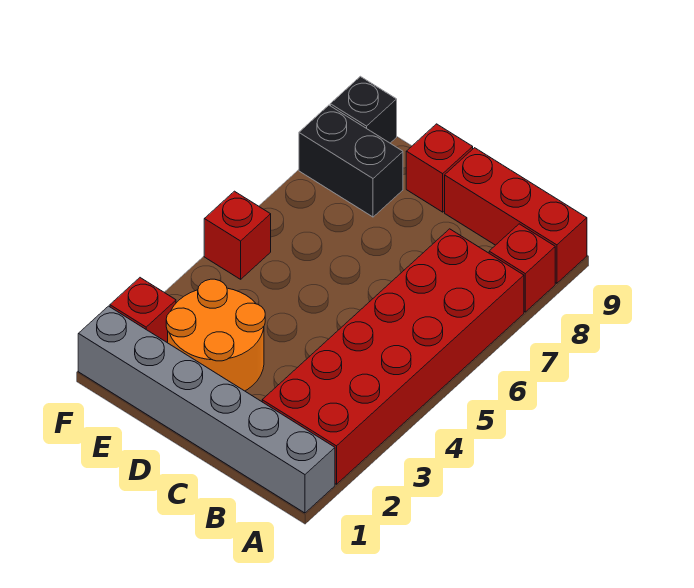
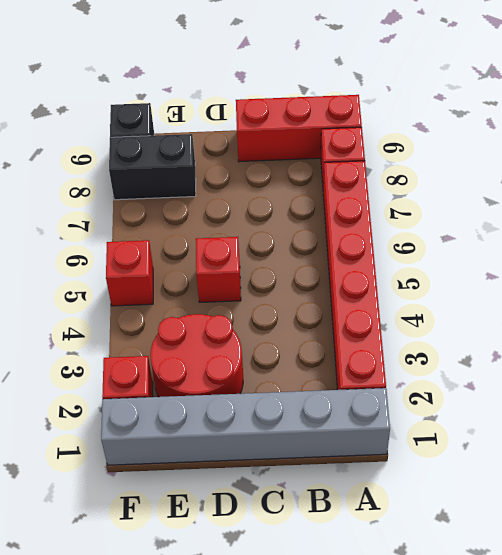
red brick A2:B7 level 1 -> red brick A2:A7 level 1
orange round brick D2:E3 level 1 -> red round brick D2:E3 level 1
red brick D9 level 1 -> red brick D5 level 1

